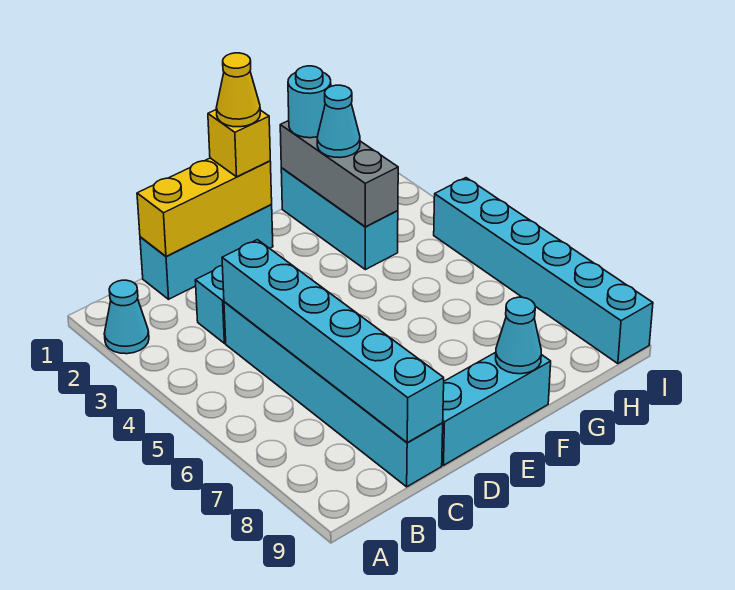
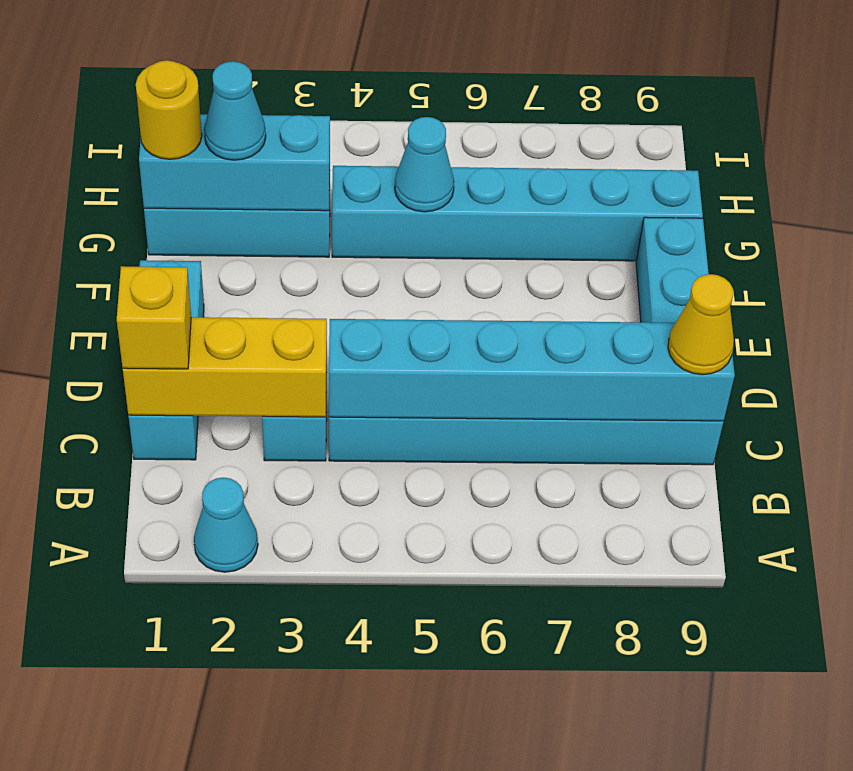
yellow brick C1:E1 level 2 -> yellow brick C1:C3 level 2
yellow brick E1 level 3 -> yellow brick C1 level 3
yellow cone E1 level 4 -> yellow cone C9 level 3
cyan cone F9 level 2 -> cyan cone G5 level 2
grey brick G1:G3 level 2 -> cyan brick G1:G3 level 2
cyan round brick G1 level 3 -> yellow round brick G1 level 3
cyan brick I4:I9 level 1 -> cyan brick G4:G9 level 1

